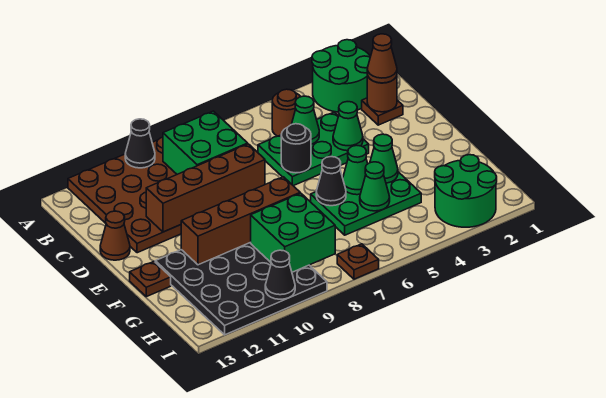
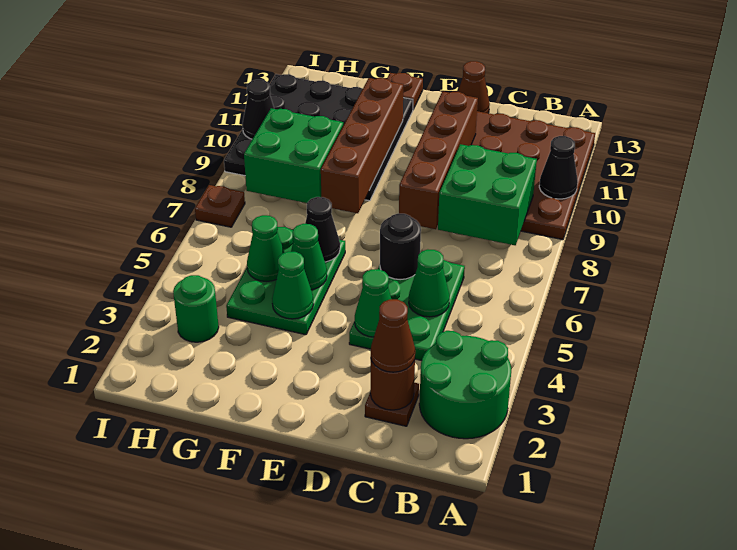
brown round brick B5 level 1 -> none
green round brick H2:I3 level 1 -> green round brick H3 level 1

